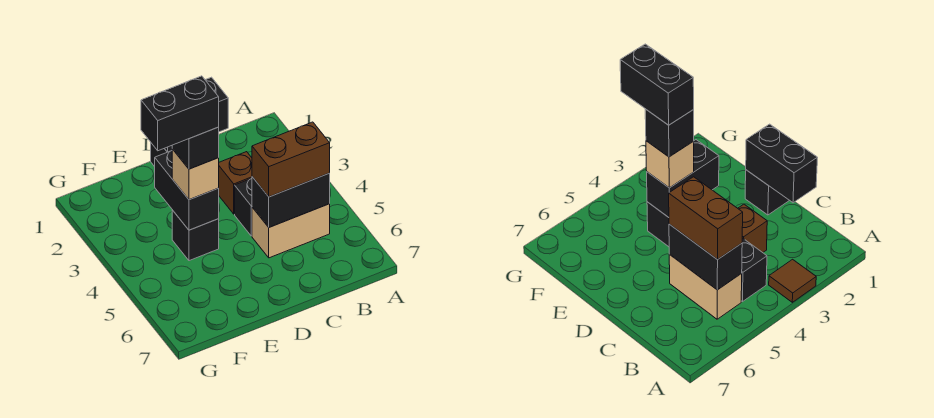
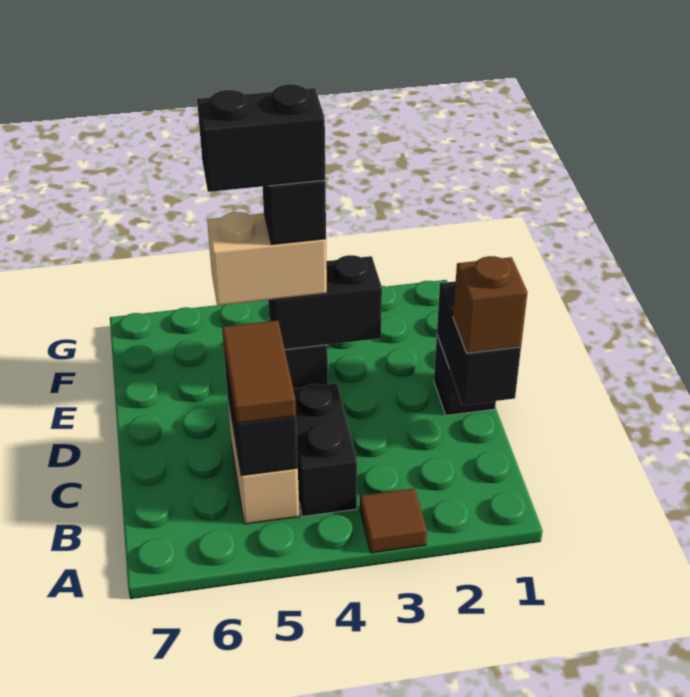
brown brick B5:C5 level 3 -> brown tile B5:C5 level 3
brown brick C3 level 1 -> brown brick C1 level 3
tan brick E4 level 3 -> tan brick E4:E5 level 3
black brick E4:F4 level 5 -> black brick E4:E5 level 5

